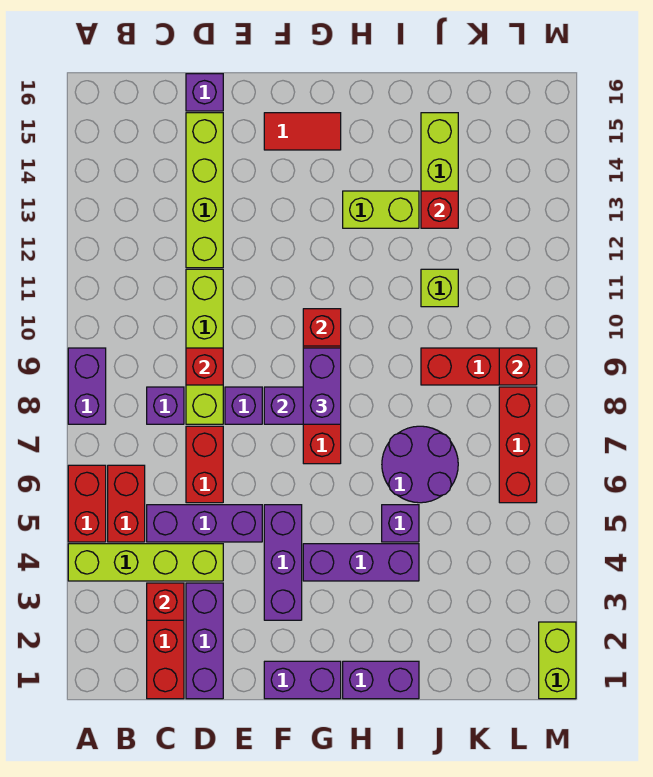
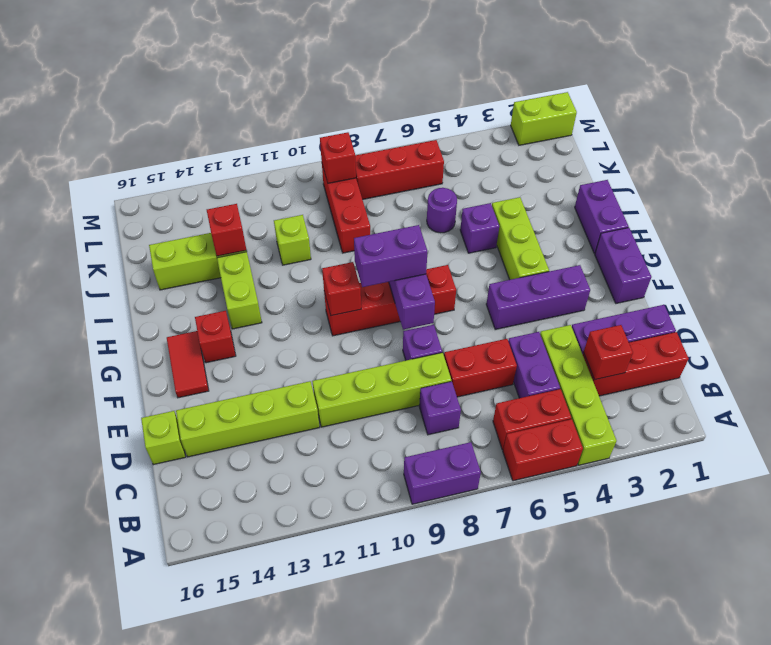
purple brick C5:E5 level 1 -> purple brick C5:D5 level 1
red brick D9 level 2 -> red brick G14 level 1
purple brick D16 level 1 -> lime brick D16 level 1
purple brick G4:I4 level 1 -> lime brick G4:I4 level 1
purple round brick I6:J7 level 1 -> purple round brick J6 level 1

